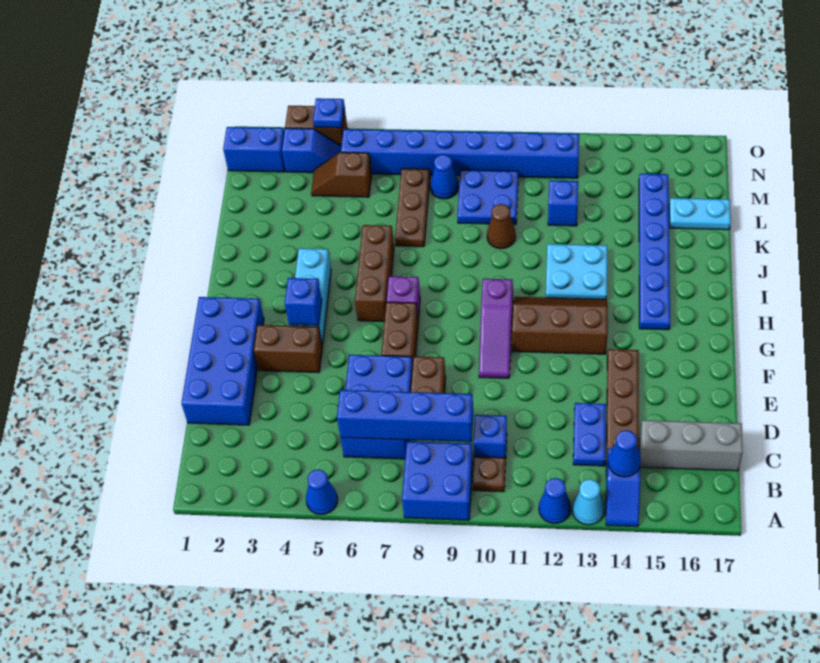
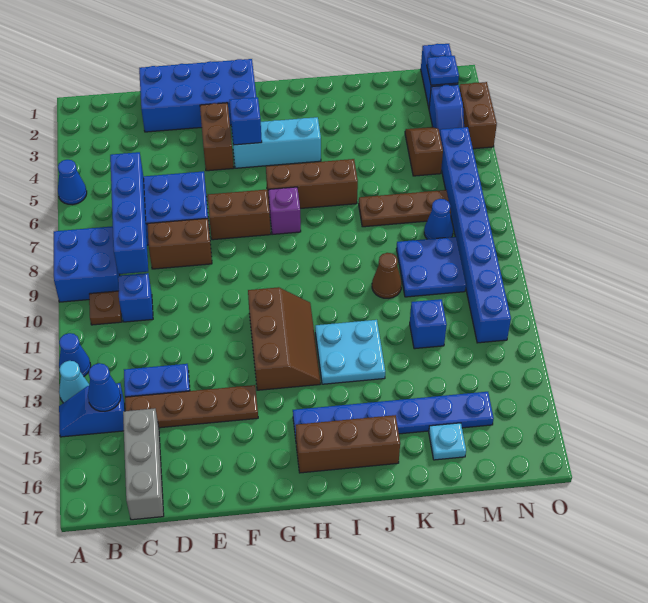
purple slope F10:H10 level 1 top H -> none
none -> brown brick H16:J16 level 1
cyan plate L16:L17 level 1 -> cyan plate L16 level 1
blue plate O4 level 2 -> blue plate N2 level 2

